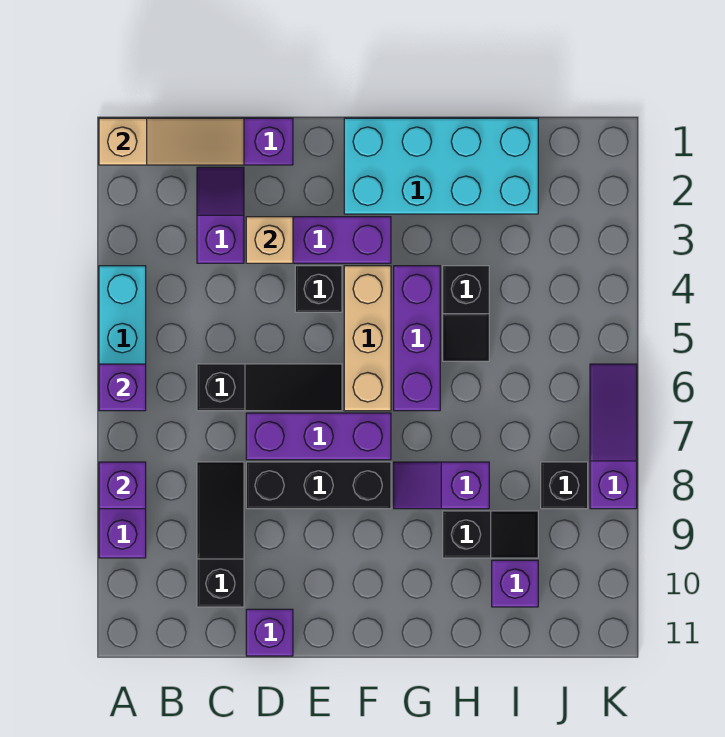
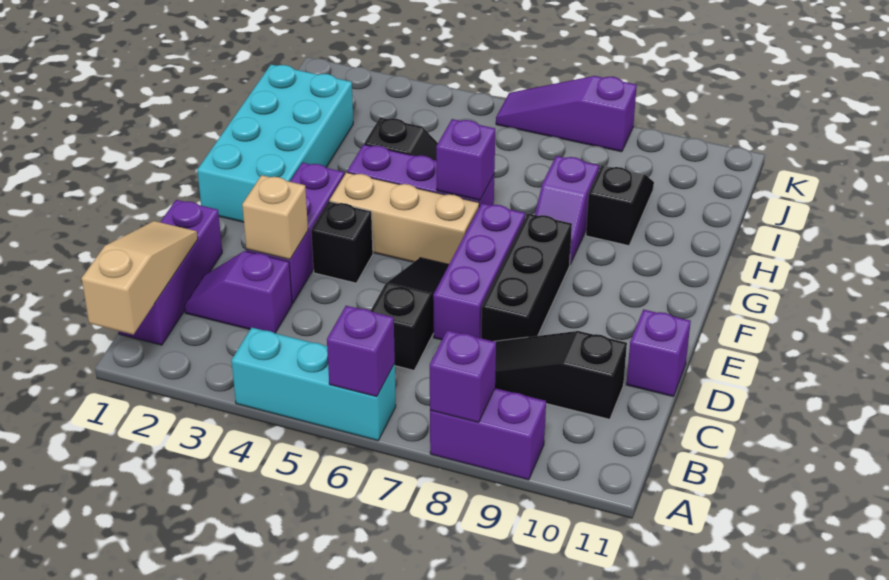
purple brick I10 level 1 -> purple brick G6 level 2
black brick J8 level 1 -> none

